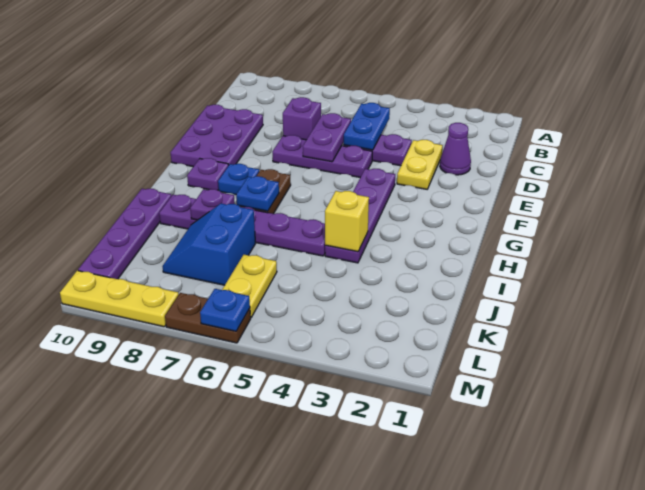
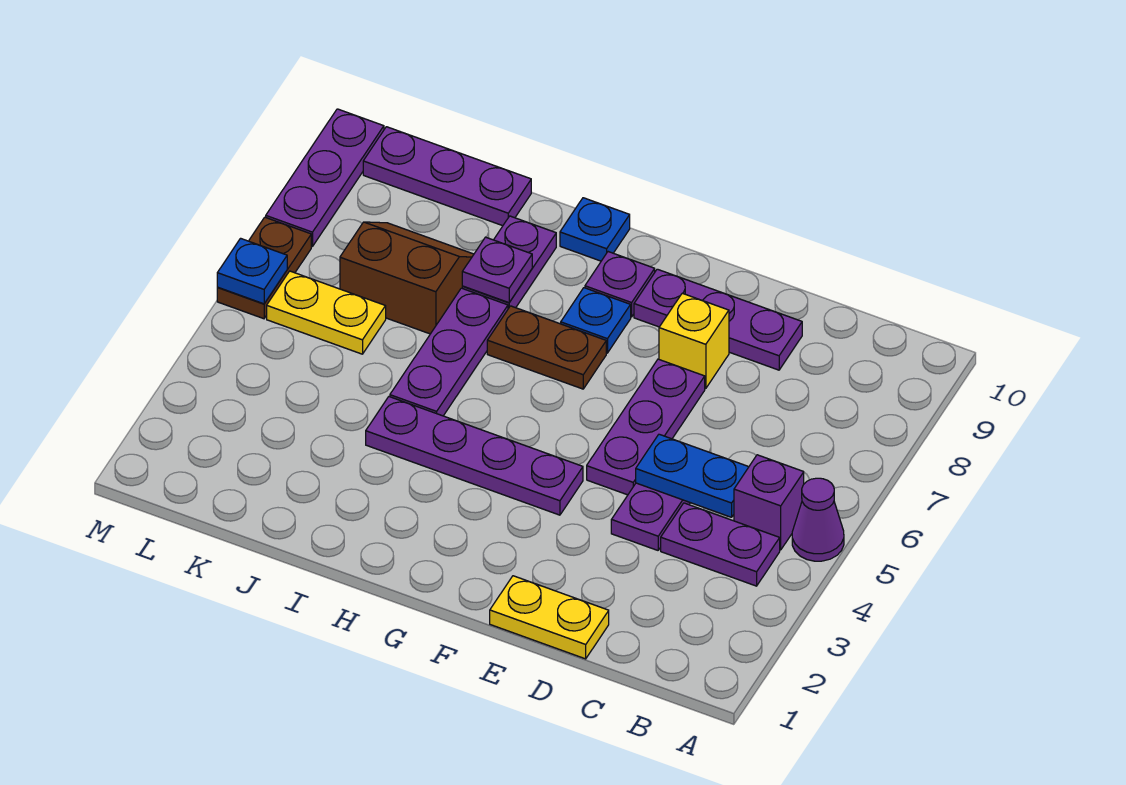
purple cone D2 level 1 -> purple cone A5 level 1
yellow plate D3:E3 level 1 -> yellow plate D1:E1 level 1
purple plate D6:E6 level 2 -> purple plate B4:C4 level 1
purple brick D7 level 1 -> purple brick B5 level 1
purple plate D9:F10 level 1 -> purple plate D9:F9 level 1
blue plate H7 level 2 -> blue plate H10 level 1
yellow brick I4 level 2 -> yellow brick E8 level 1
purple plate I10:L10 level 1 -> purple plate J10:L10 level 1
blue slope J7:K8 level 1 top 7 -> brown slope J7:K8 level 1 top 7
yellow plate M8:M10 level 1 -> purple plate M8:M10 level 1

